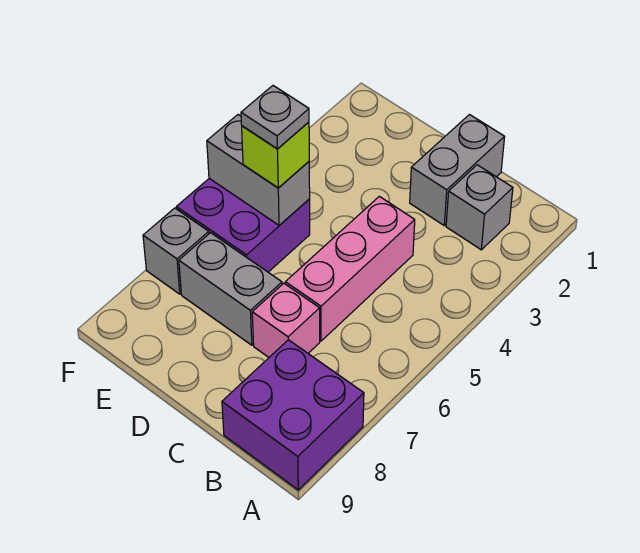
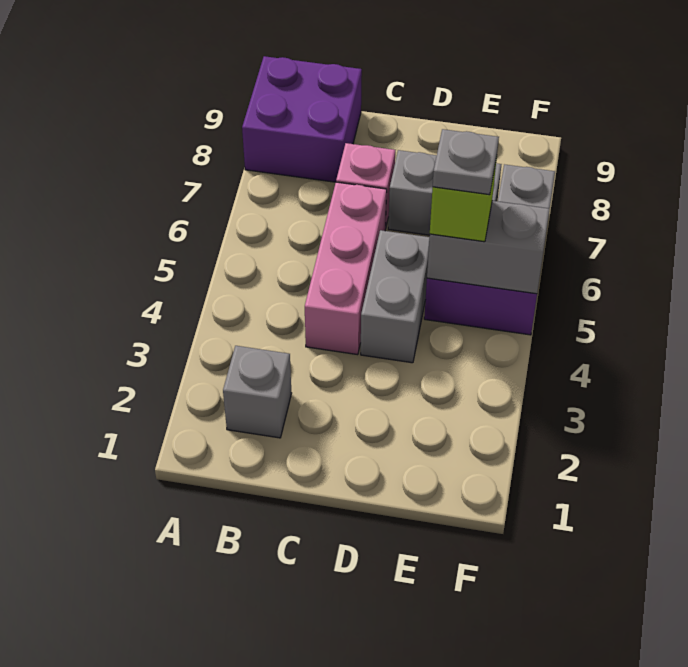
grey brick C1:C2 level 1 -> grey brick D4:D5 level 1

